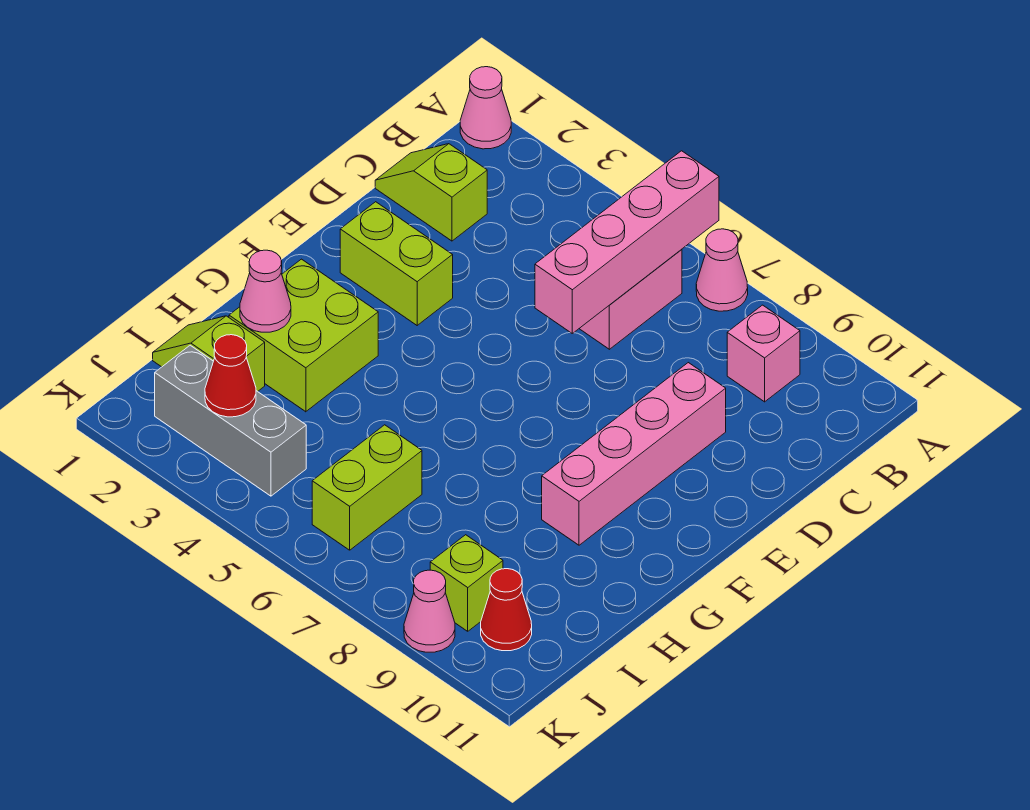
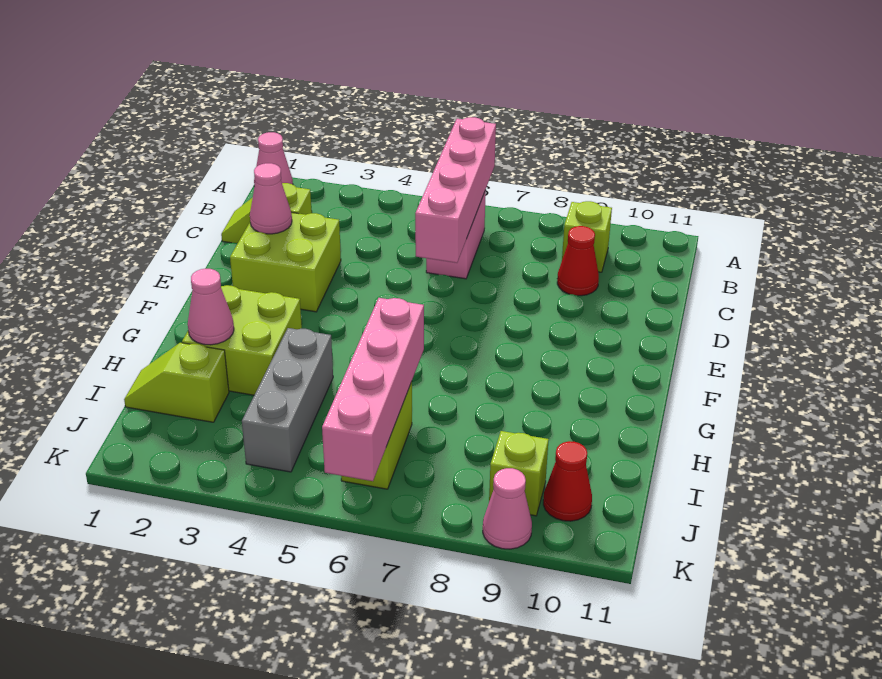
pink cone A7 level 1 -> pink cone D2 level 2
pink brick B9 level 1 -> lime brick B9 level 1
pink brick D9:G9 level 1 -> pink brick H6:K6 level 2
lime brick E2:E3 level 1 -> lime brick D2:E3 level 1
grey brick J2:J4 level 1 -> grey brick H4:J4 level 1
red cone J3 level 2 -> red cone C9 level 1

